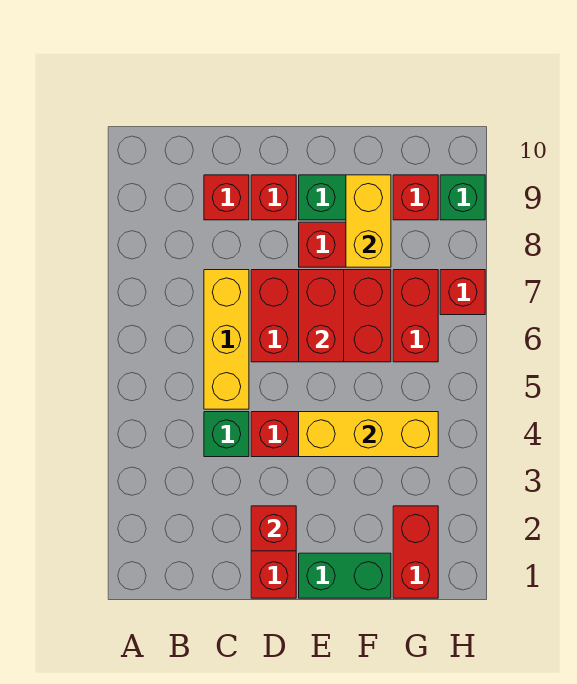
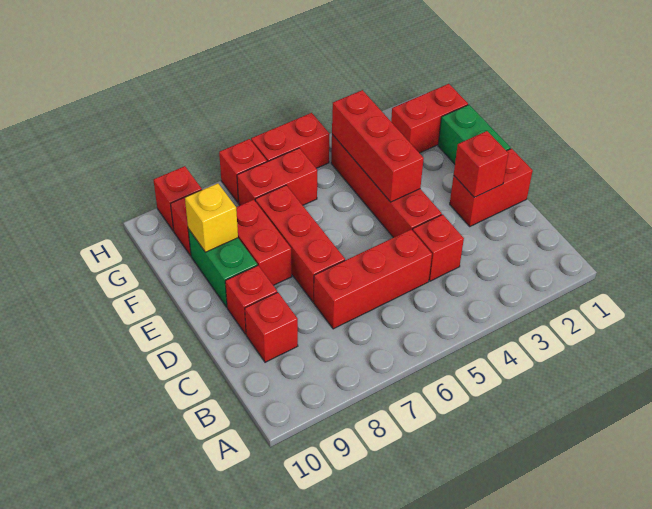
green brick C4 level 1 -> red brick C4 level 1
yellow brick C5:C7 level 1 -> red brick C5:C7 level 1
red brick D6:F7 level 1 -> red brick D7:F7 level 1
yellow brick E4:G4 level 2 -> red brick E4:G4 level 2
red brick E6:E7 level 2 -> red brick H5:H6 level 1
yellow brick F8:F9 level 2 -> yellow brick F9 level 2
green brick H9 level 1 -> red brick H9 level 1

